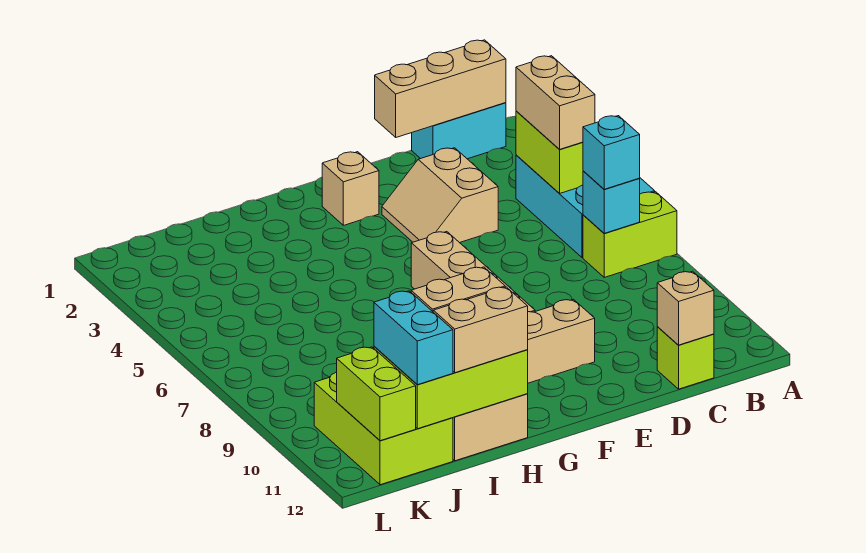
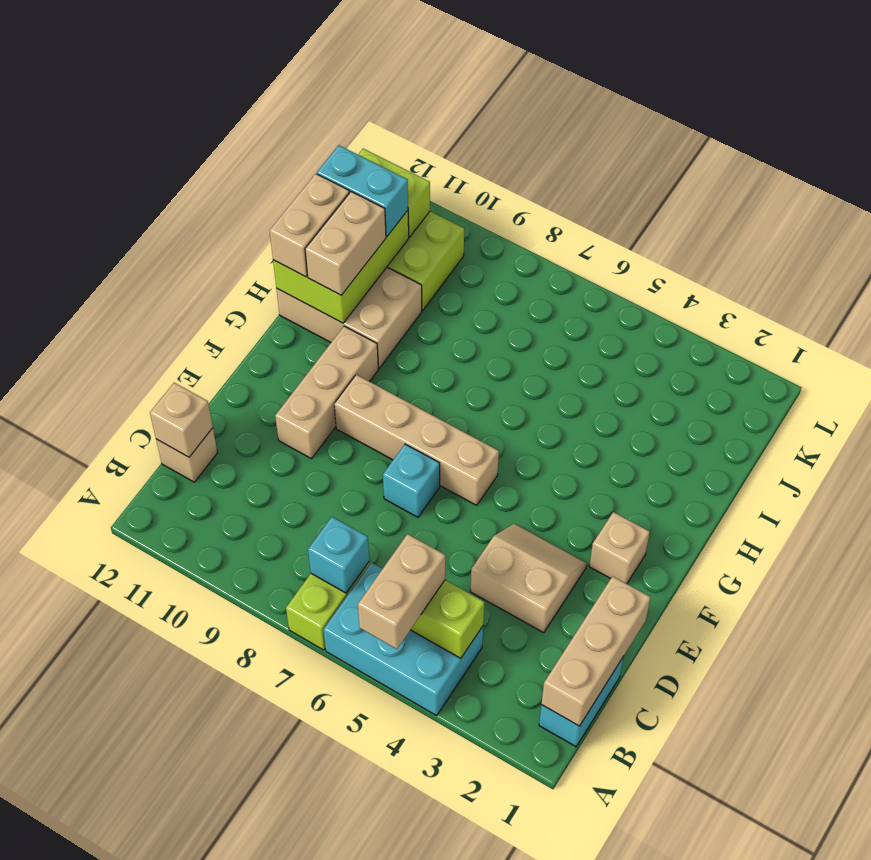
tan brick B4:B5 level 3 -> tan brick A5:B5 level 3
cyan brick B7 level 3 -> cyan brick E7 level 1
lime brick C12 level 1 -> tan brick C12 level 1

